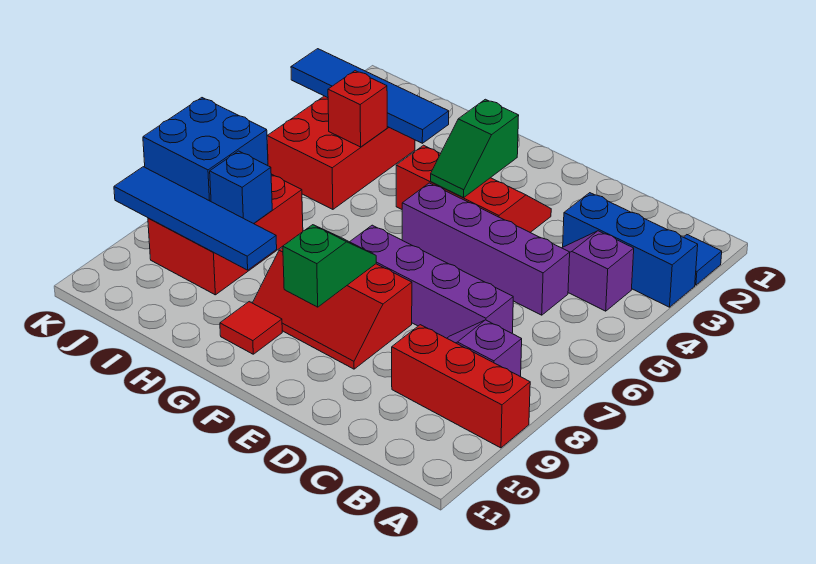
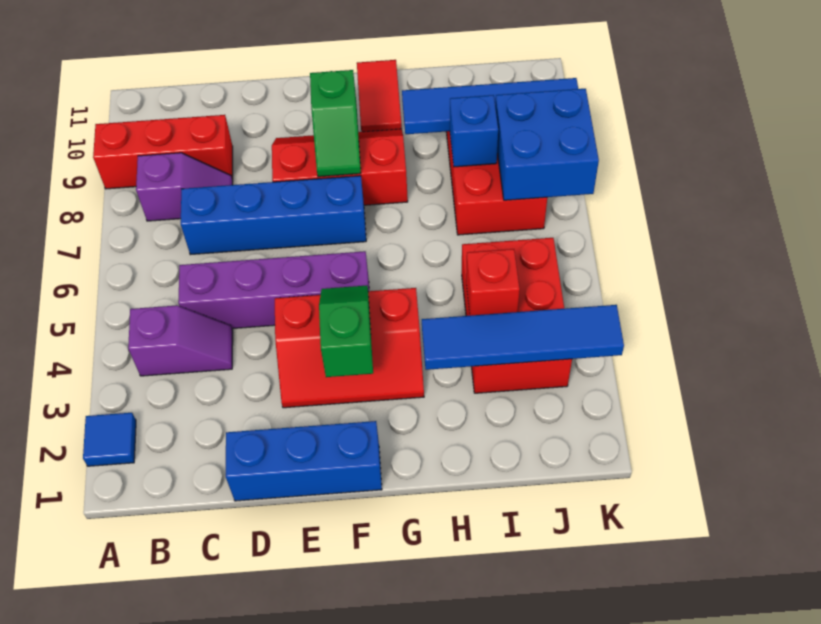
blue brick A3:C3 level 1 -> blue brick D1:F1 level 1
purple brick C7:F7 level 1 -> blue brick C7:F7 level 1
red tile G10 level 1 -> red tile G10:G11 level 1

